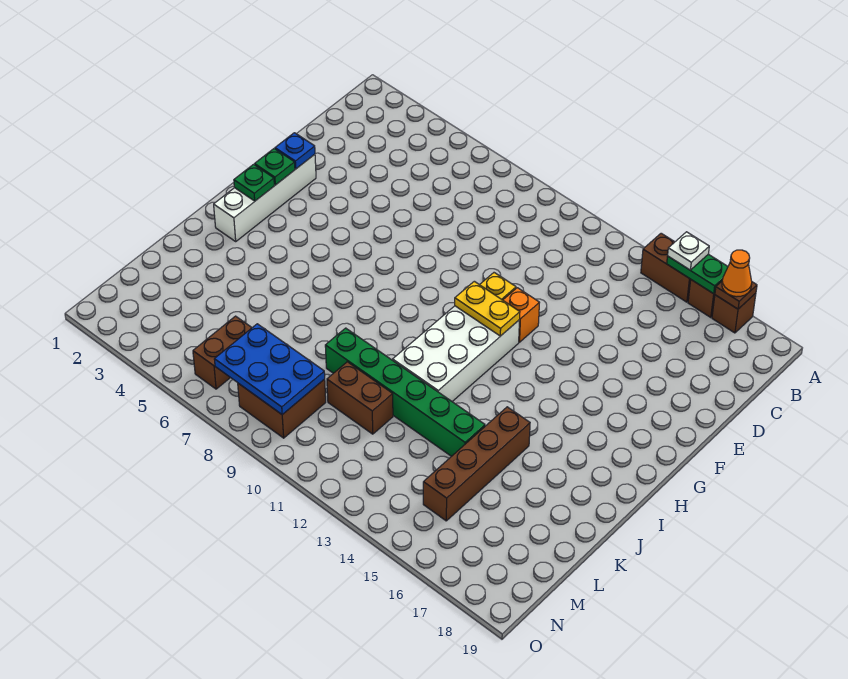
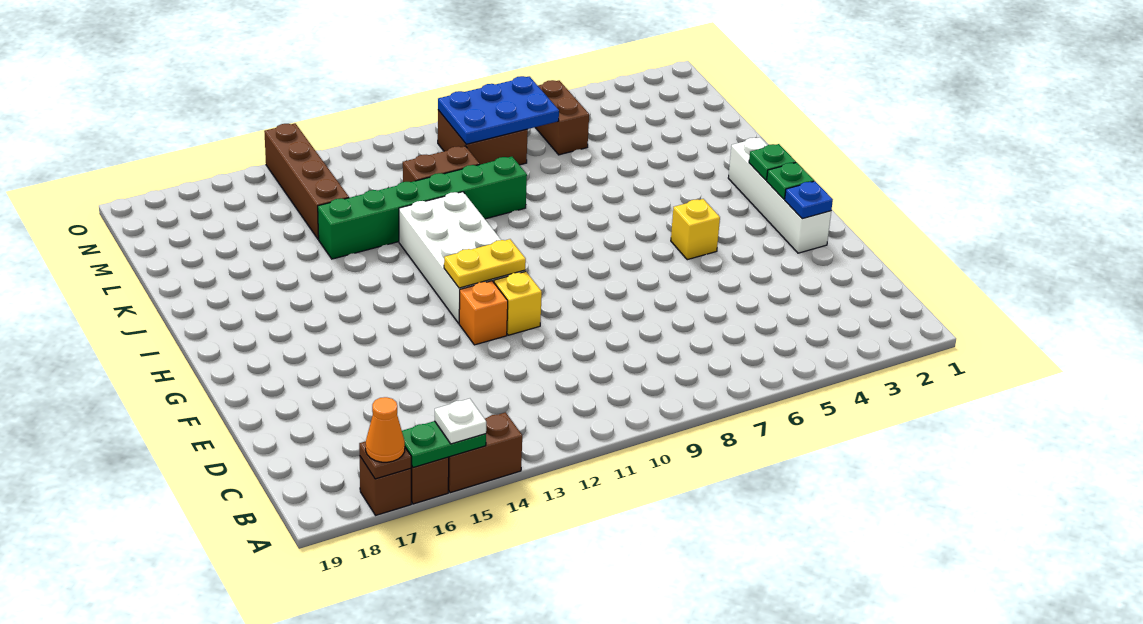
none -> yellow brick G5 level 1
brown brick J15:M15 level 1 -> brown brick L14:O14 level 1

